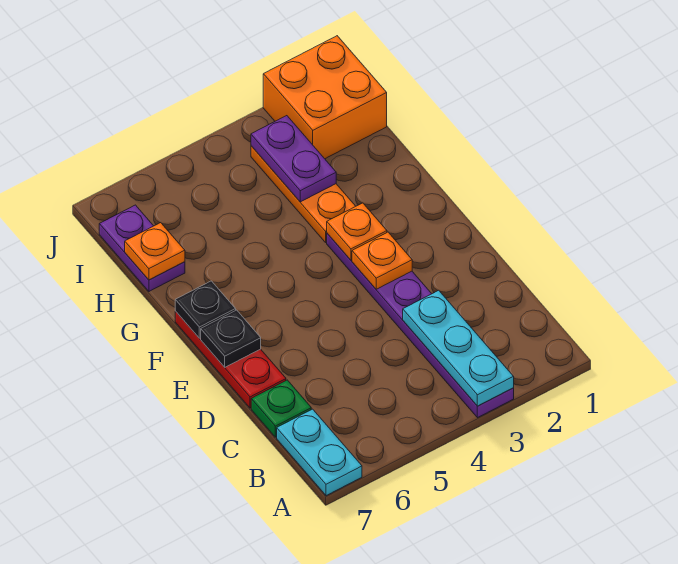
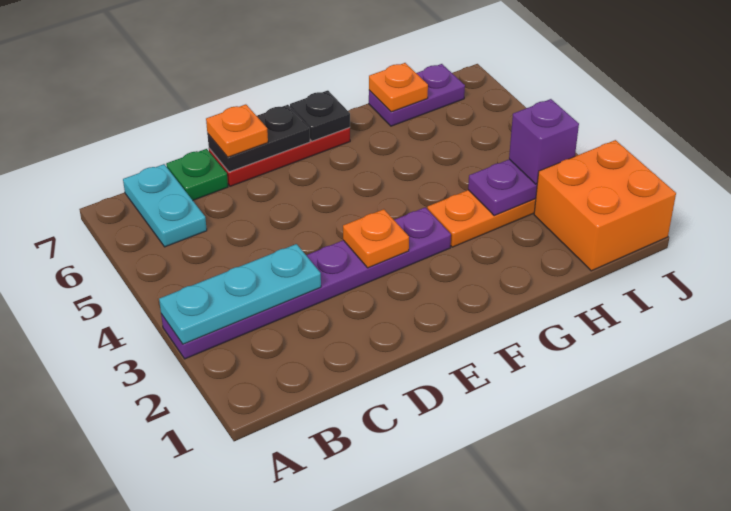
cyan plate A7:B7 level 1 -> cyan plate B6:B7 level 1
black plate E7 level 2 -> black plate D7:E7 level 2
orange plate F3 level 2 -> orange plate D7 level 3
none -> purple brick I3 level 3

